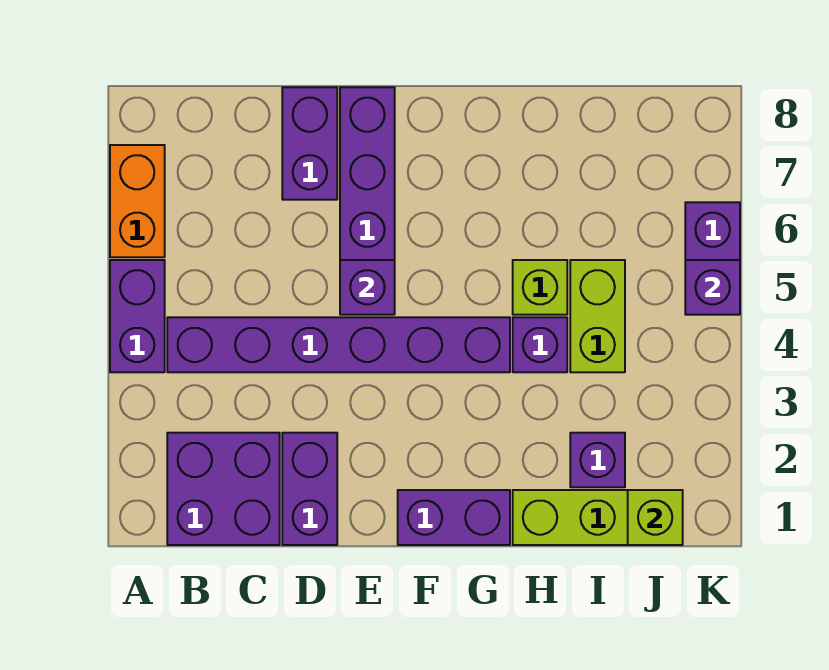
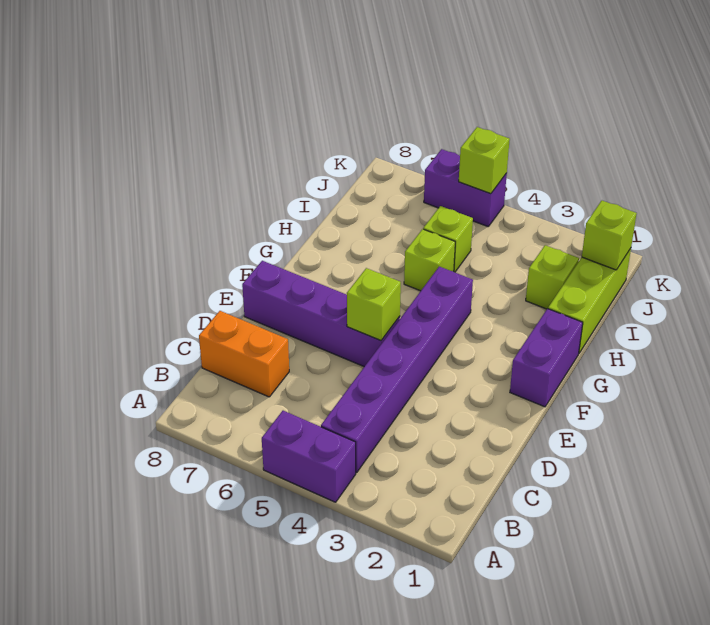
orange brick A6:A7 level 1 -> orange brick C7:C8 level 1
purple brick B1:C2 level 1 -> none
purple brick D1:D2 level 1 -> none
purple brick D7:D8 level 1 -> none
purple brick E5 level 2 -> lime brick E5 level 2
purple brick H4 level 1 -> none
purple brick I2 level 1 -> lime brick I2 level 1
lime brick I4:I5 level 1 -> lime brick I5 level 1
purple brick K5 level 2 -> lime brick K5 level 2

